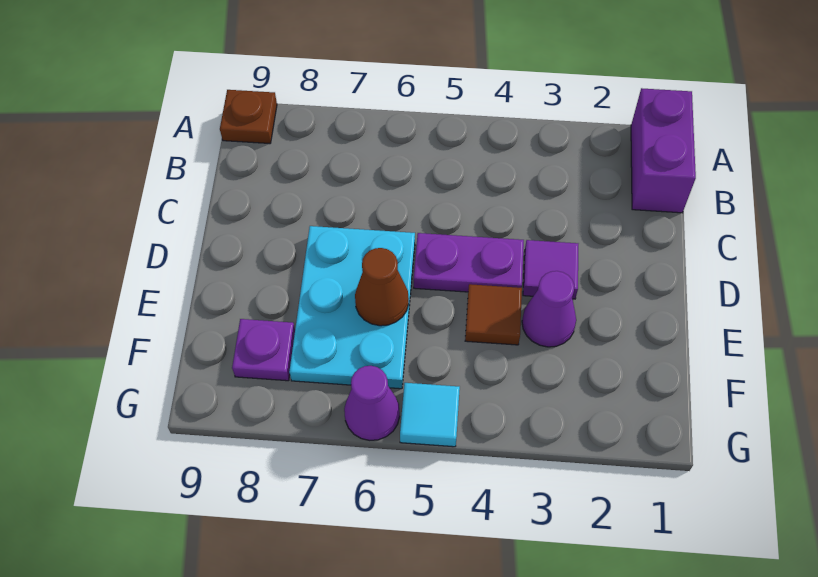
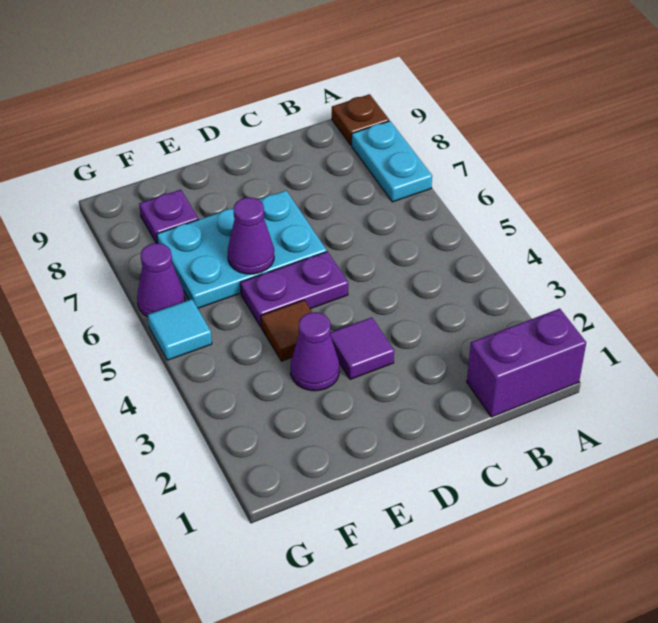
none -> cyan plate A7:A8 level 1
purple plate D4:D5 level 1 -> purple plate D5:E5 level 1
brown cone E6 level 2 -> purple cone E6 level 2

